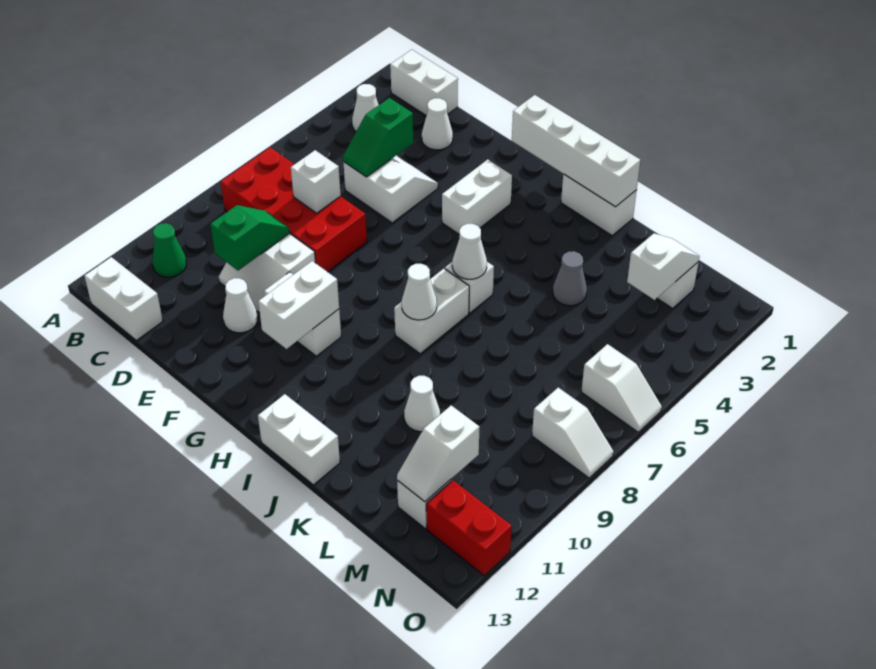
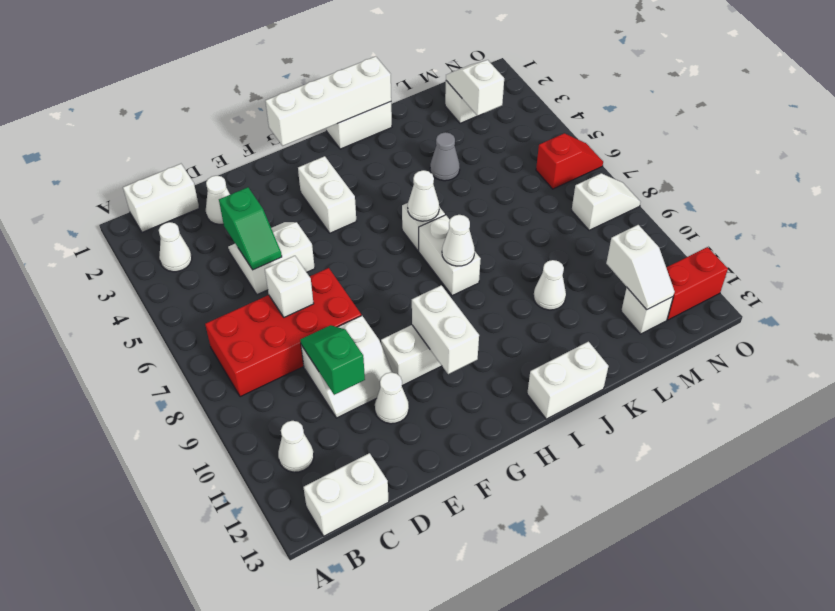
green cone B11 level 1 -> white cone B11 level 1
white slope N6:O6 level 1 top N -> red slope N6:O6 level 1 top N

